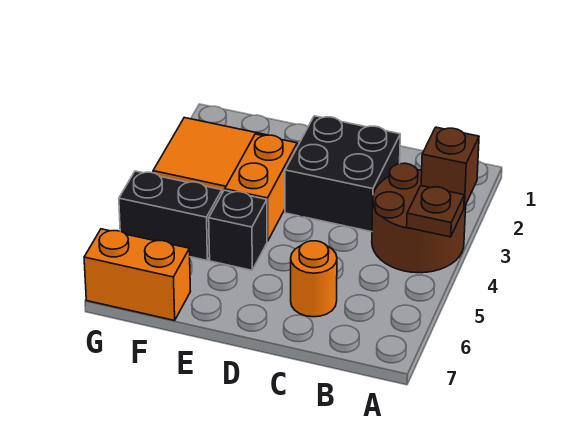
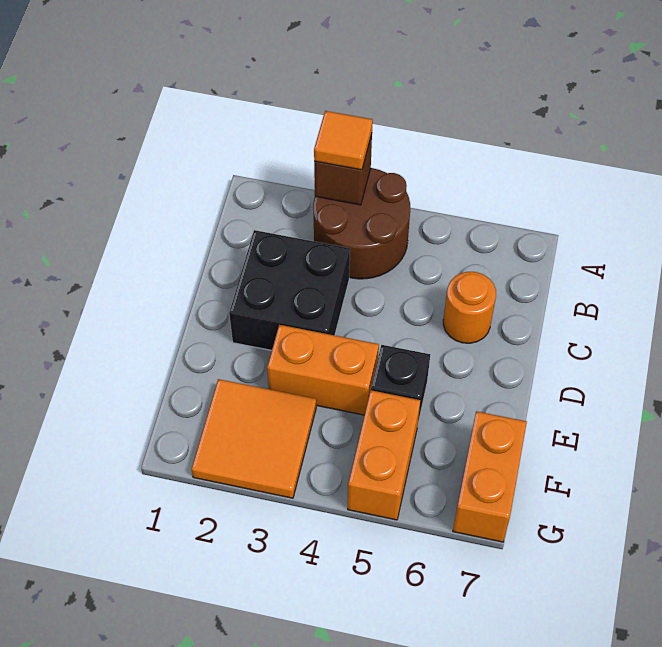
none -> orange tile A3 level 3
brown plate A4 level 2 -> none
black brick F5:G5 level 1 -> orange brick F5:G5 level 1

